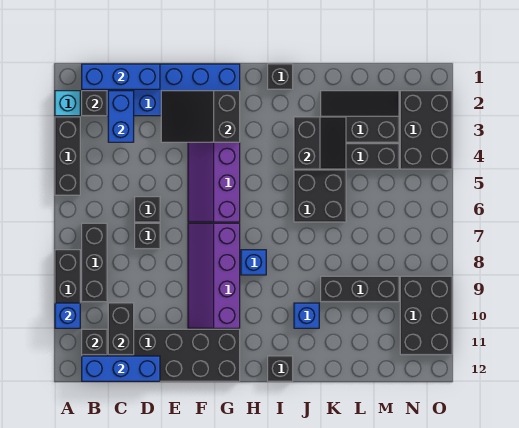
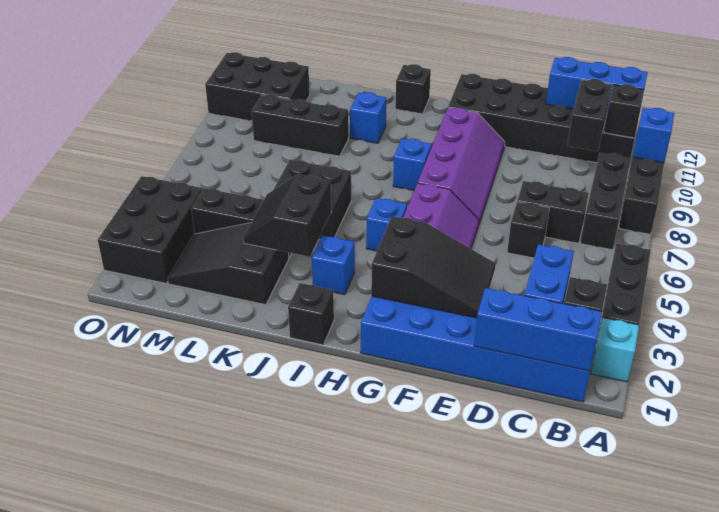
black brick D7 level 1 -> black brick C7:D7 level 1
none -> blue brick H5 level 1
none -> blue brick I3 level 1
black slope K2:M3 level 1 top 3 -> black slope K2:M3 level 1 top K
black brick N9:O11 level 1 -> black brick M10:O11 level 1

